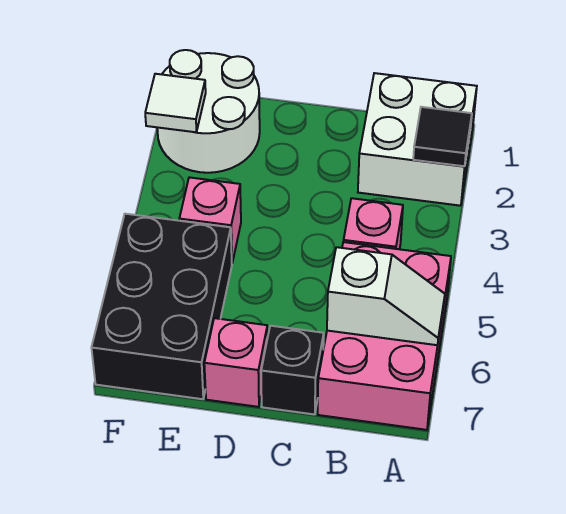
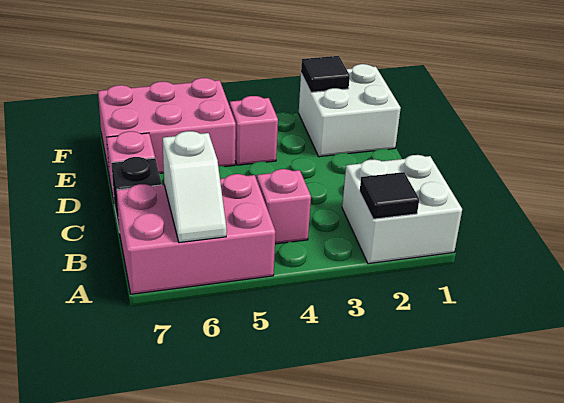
white round brick E1:F2 level 1 -> white brick E1:F2 level 1
black brick E5:F7 level 1 -> pink brick E5:F7 level 1
white tile F2 level 2 -> black tile F2 level 2

